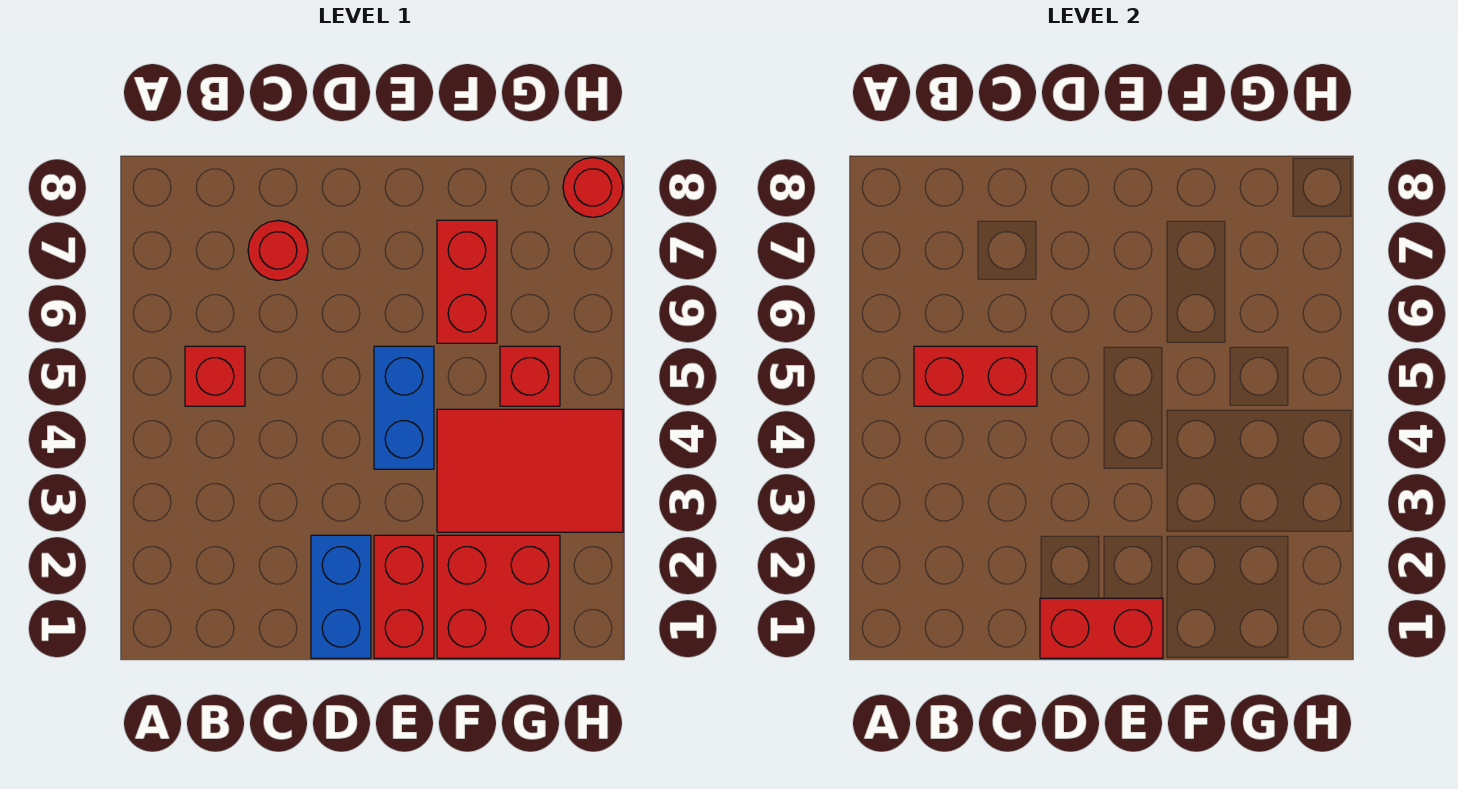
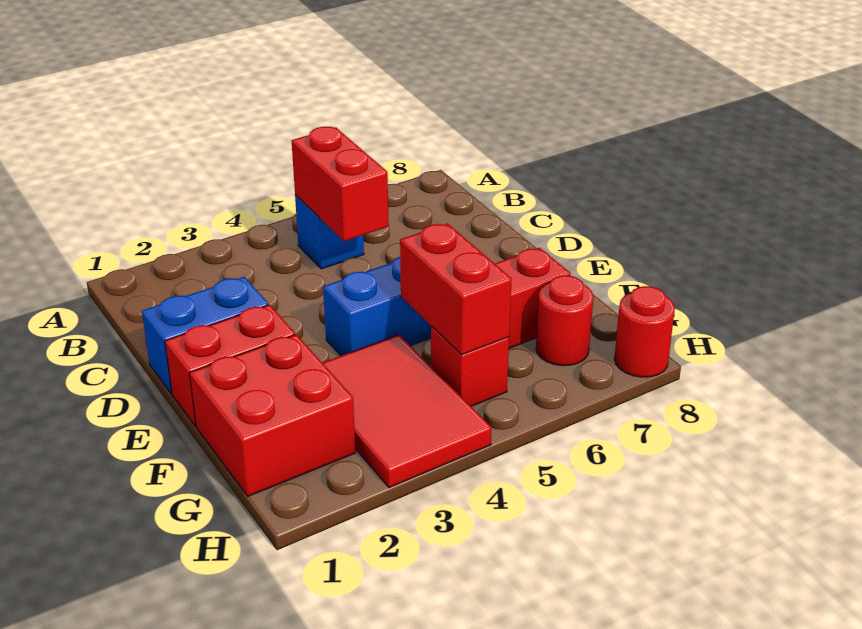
red brick B5 level 1 -> blue brick B5 level 1
red round brick C7 level 1 -> red round brick G7 level 1
red brick D1:E1 level 2 -> red brick F5:G5 level 2

